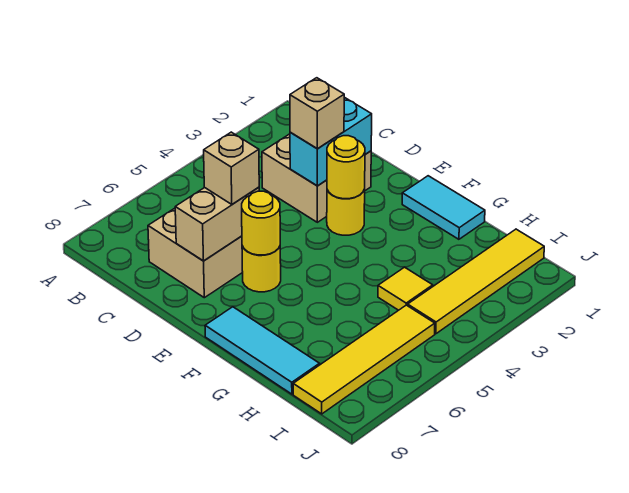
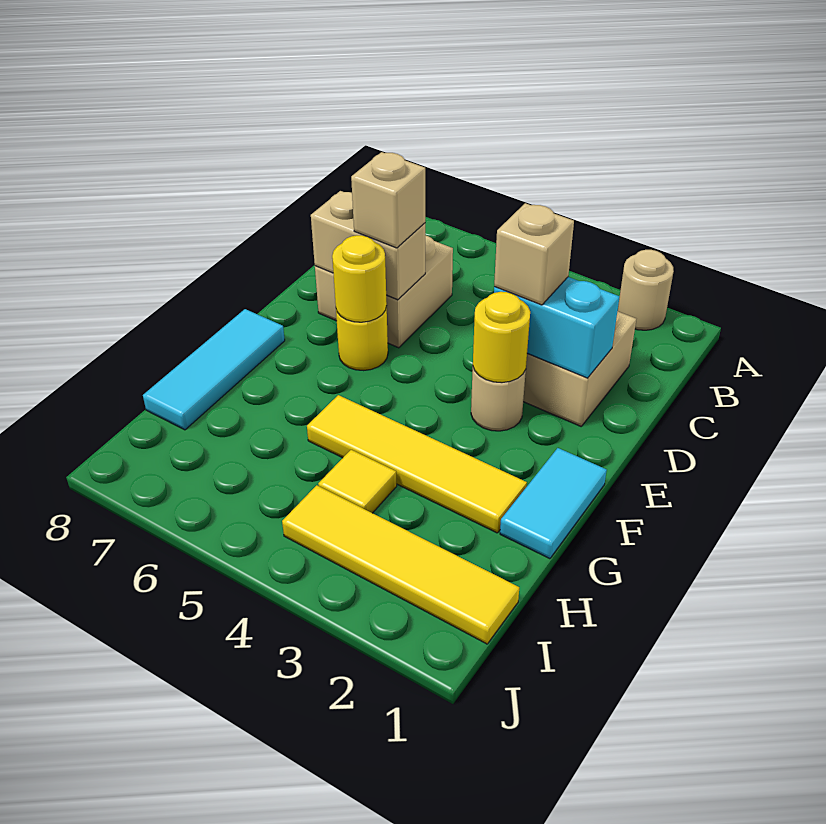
none -> tan round brick A2 level 1
yellow round brick E3 level 1 -> tan round brick E3 level 1
yellow tile I5:I8 level 1 -> yellow tile G2:G5 level 1

